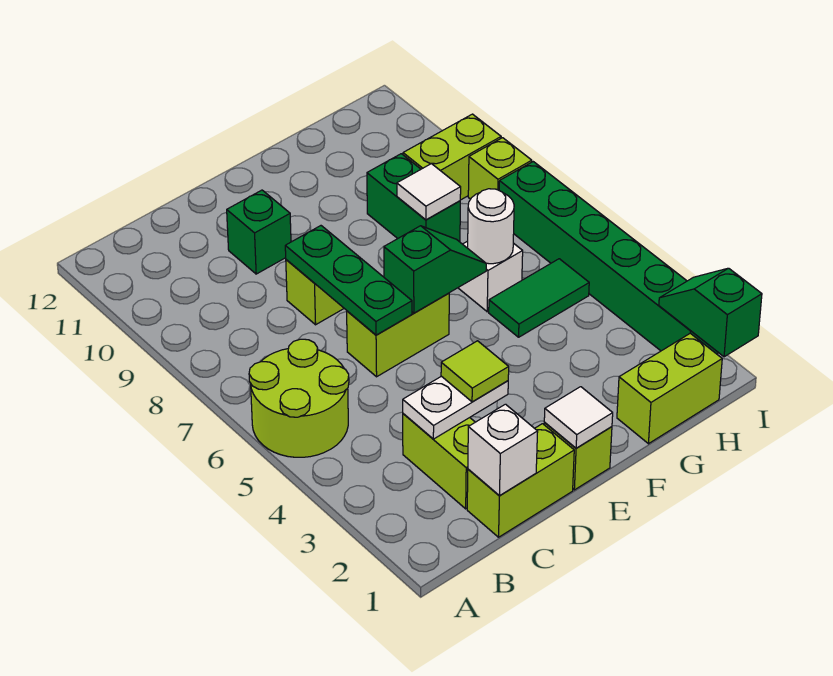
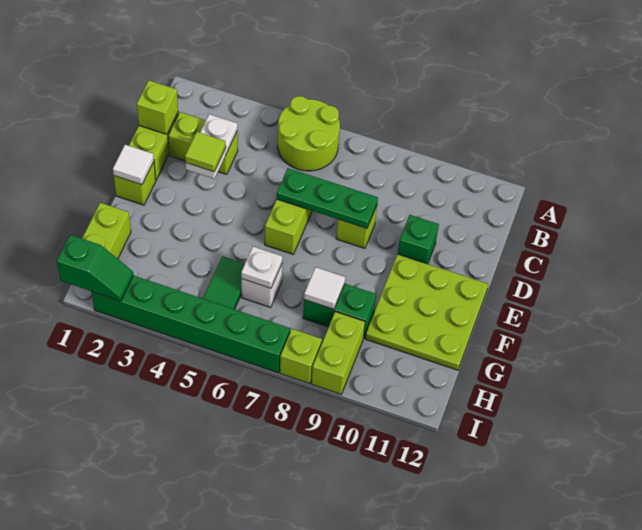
white brick C1 level 2 -> lime brick C1 level 2
green slope E6:F6 level 2 top E -> none
none -> lime plate E10:G12 level 1
white round brick G6 level 2 -> white plate G6 level 2

